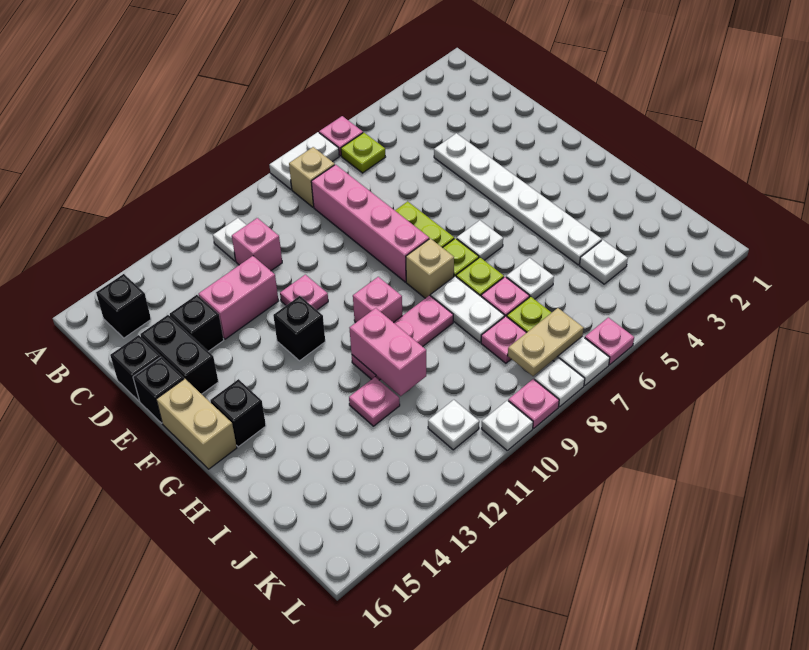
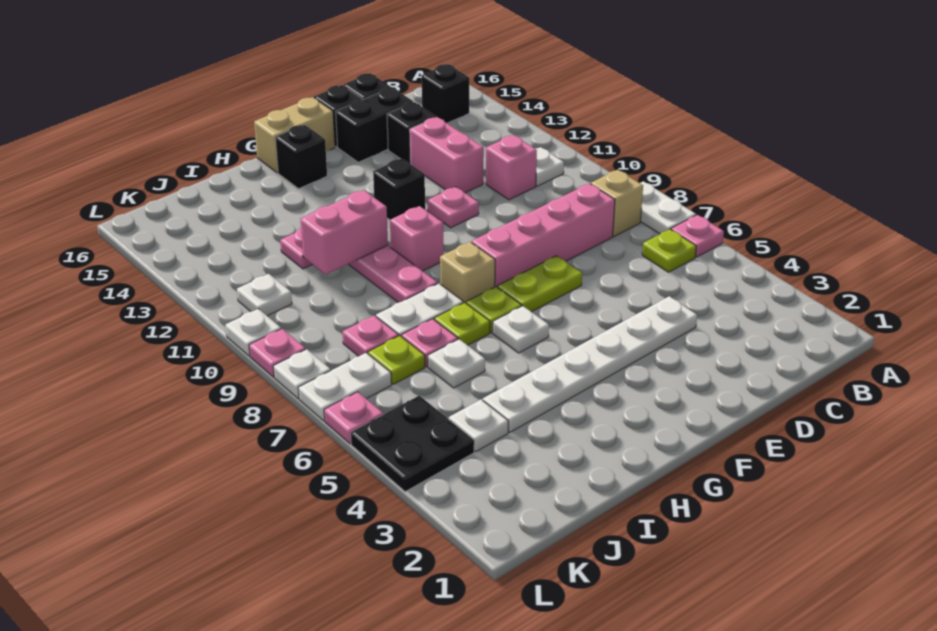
none -> black plate K4:L5 level 1
tan plate K7:K8 level 2 -> none

